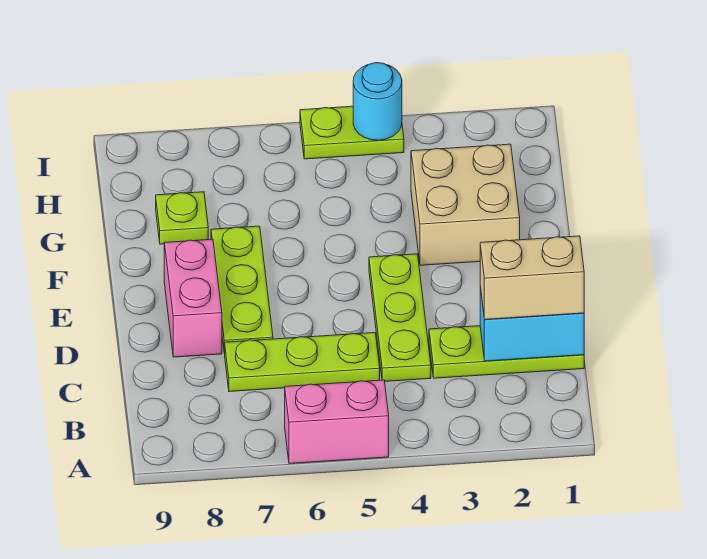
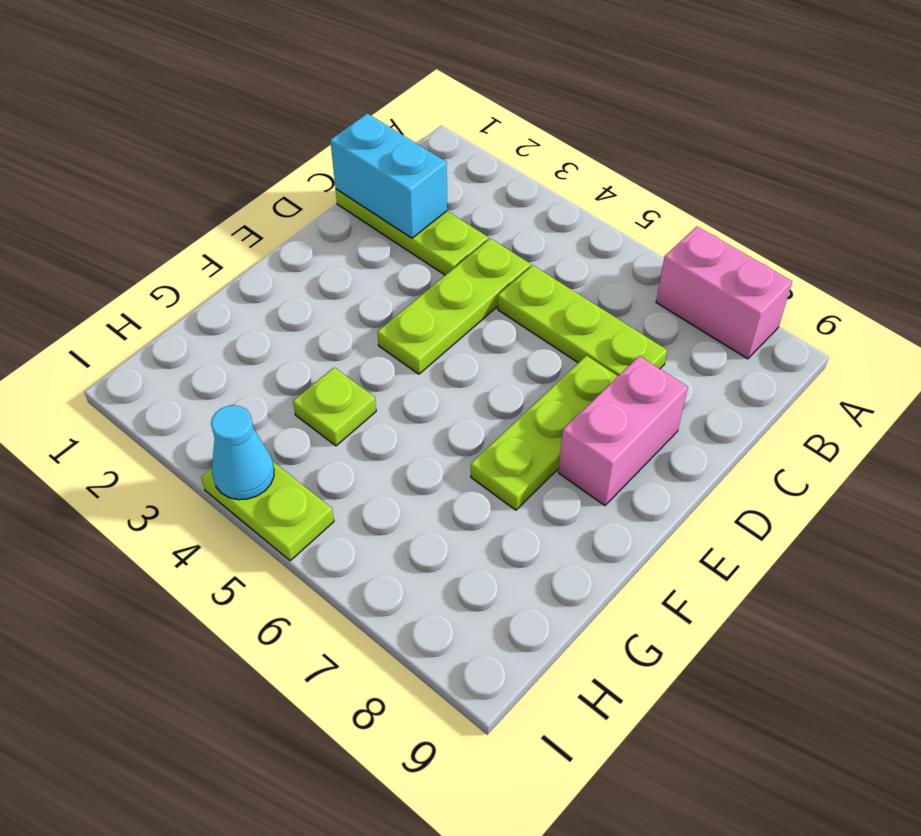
pink brick A5:A6 level 1 -> pink brick A7:A8 level 1
tan brick C1:C2 level 3 -> none
tan brick F2:G3 level 1 -> none
lime plate G8 level 1 -> lime plate G4 level 1
cyan round brick I4 level 2 -> cyan cone I4 level 2

